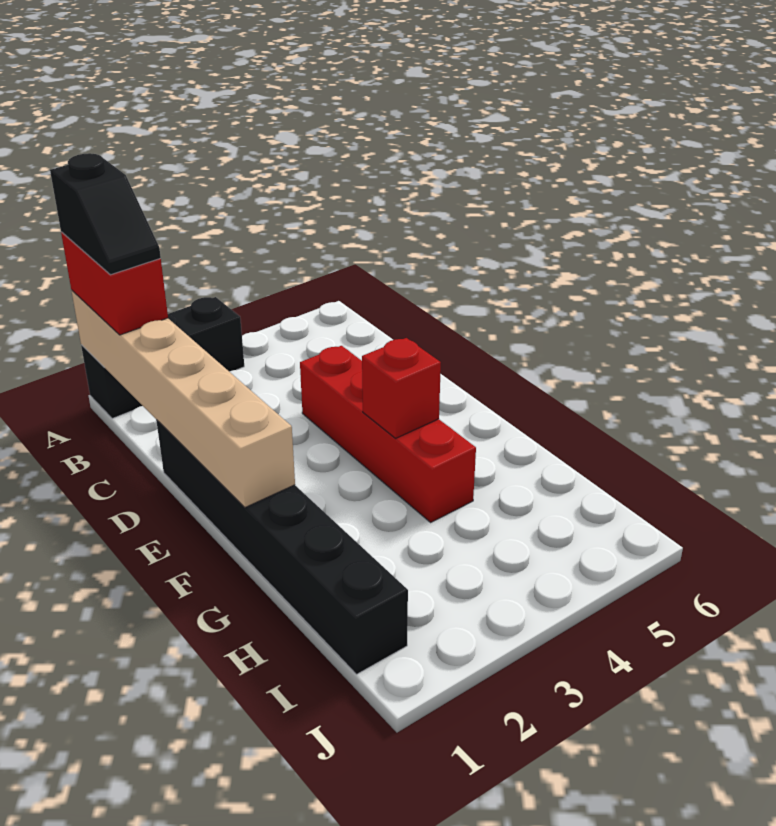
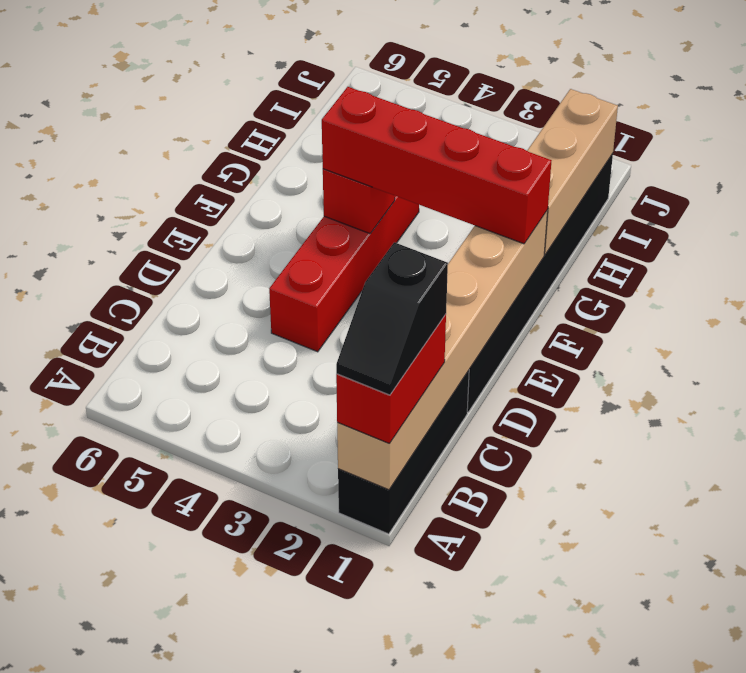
black brick A1:A3 level 1 -> black brick A1:C1 level 1
black slope A1:B1 level 4 top A -> black slope A1:B1 level 4 top B
none -> red brick F1:F4 level 3
none -> tan brick G1:I1 level 2

